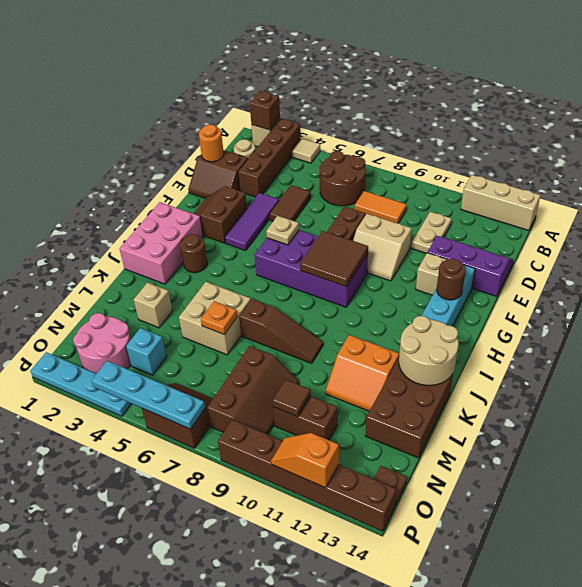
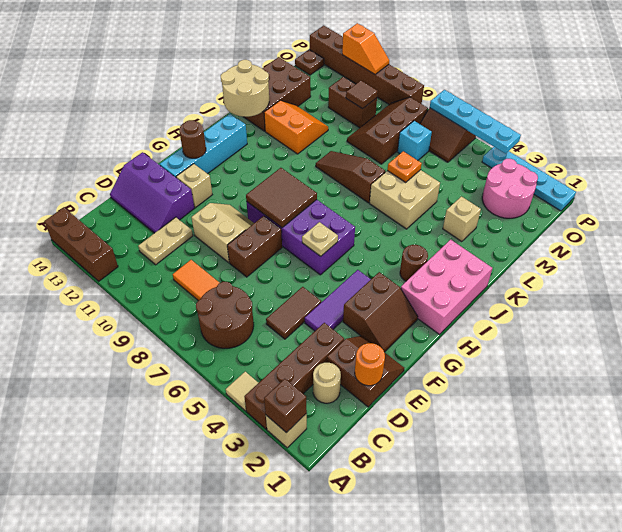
tan brick A12:A14 level 1 -> brown brick A12:A14 level 1
cyan brick N4 level 1 -> cyan brick N7 level 1

